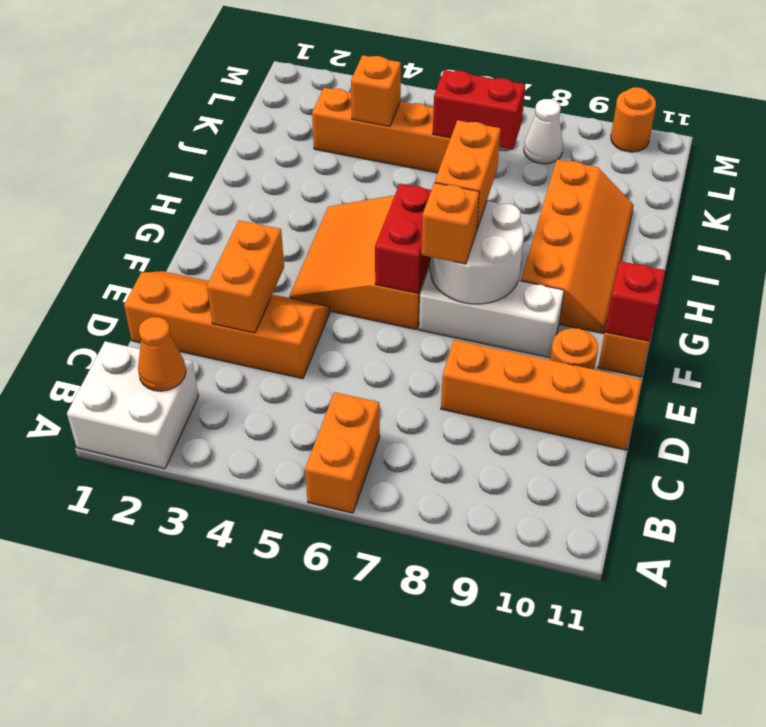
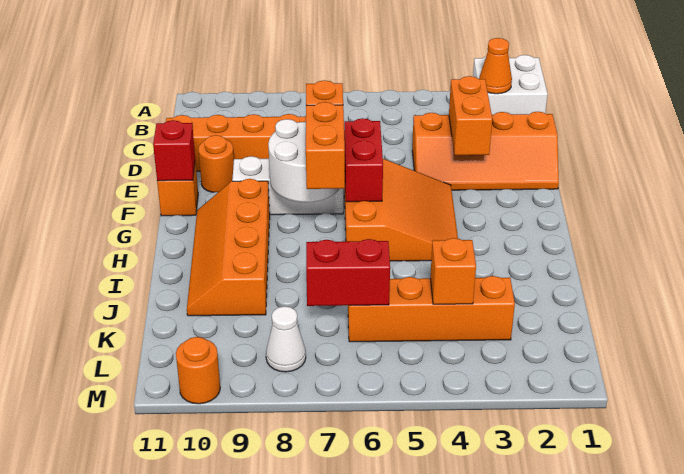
orange brick A6:B6 level 1 -> none

